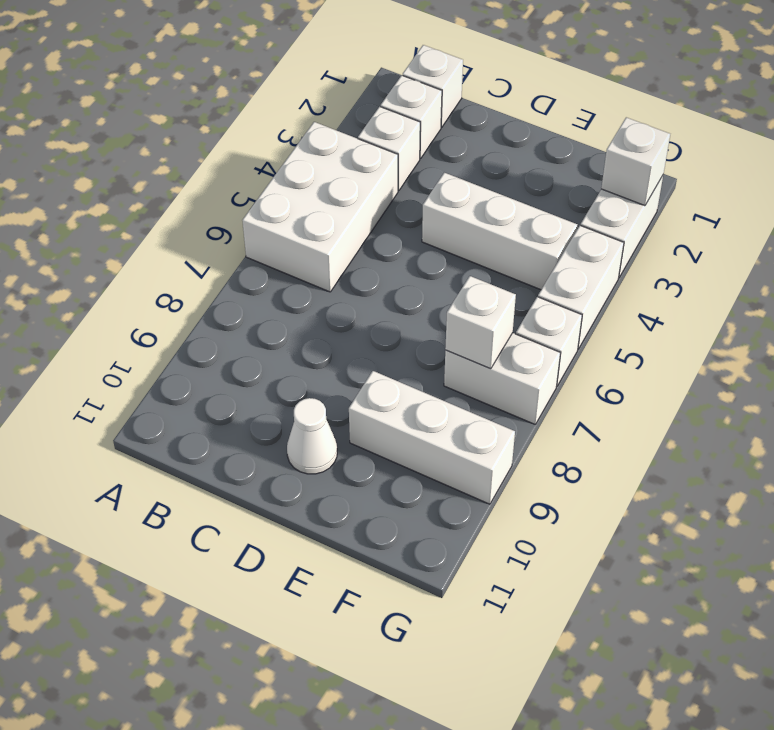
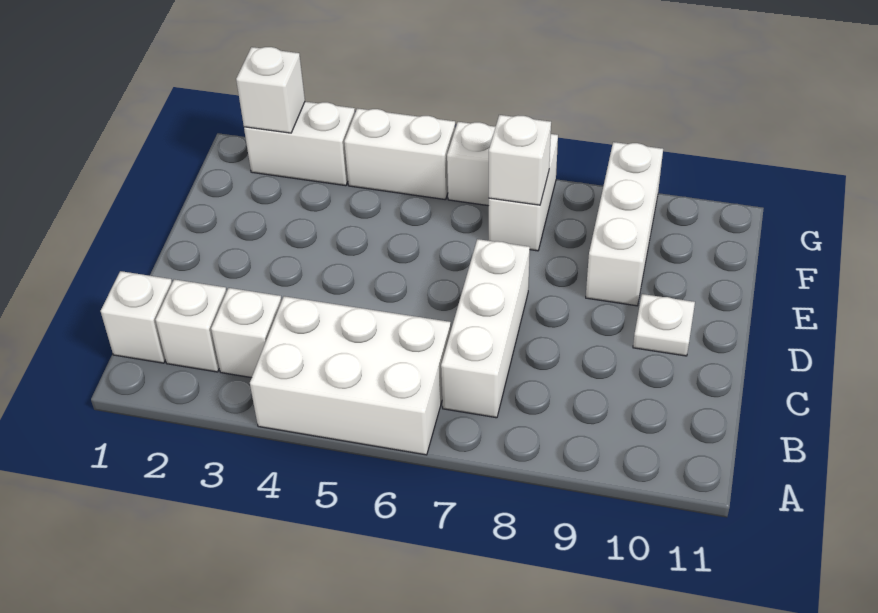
white brick D4:F4 level 1 -> white brick B7:D7 level 1
white cone D10 level 1 -> white plate D10 level 1

